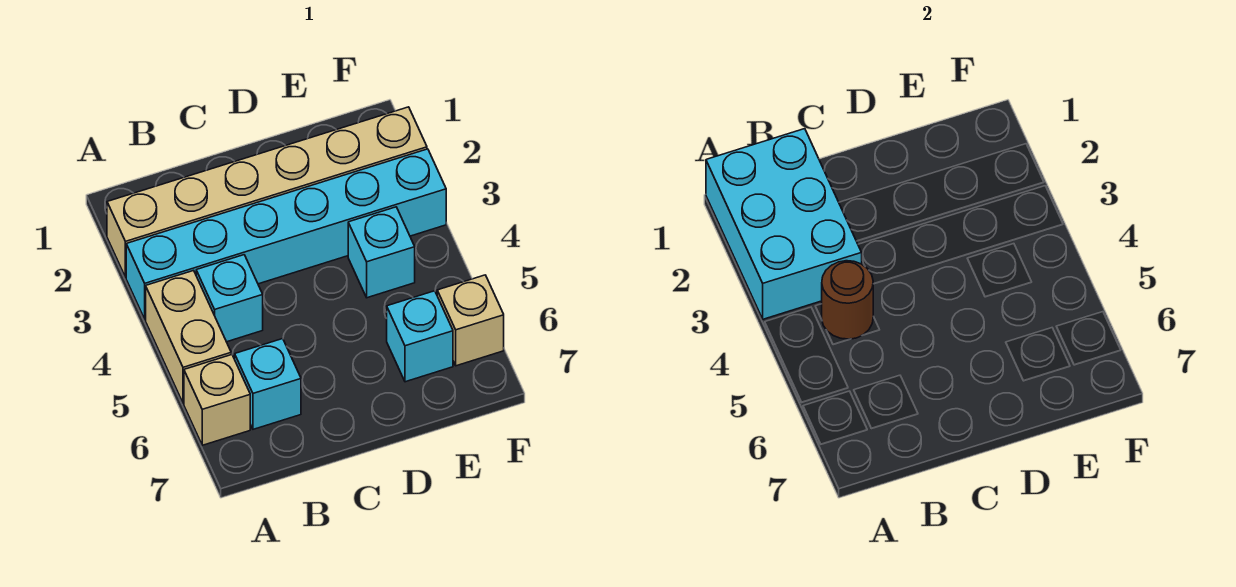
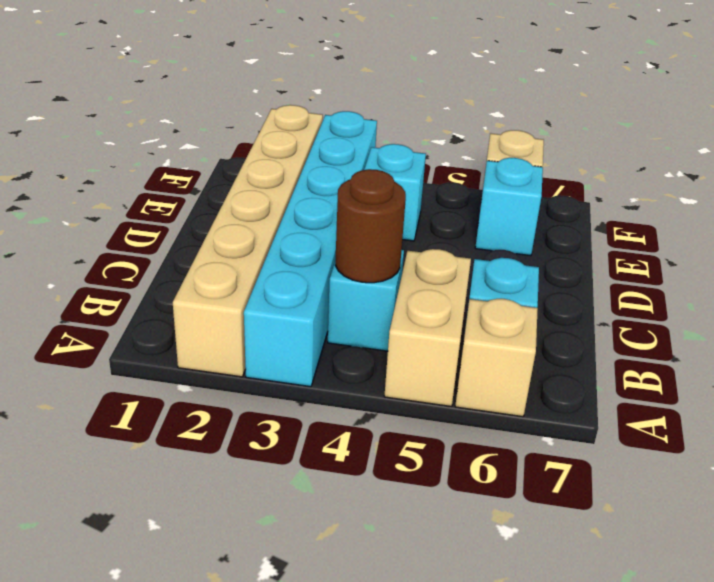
cyan brick A1:B3 level 2 -> none
tan brick A4:A5 level 1 -> tan brick A5:B5 level 1

